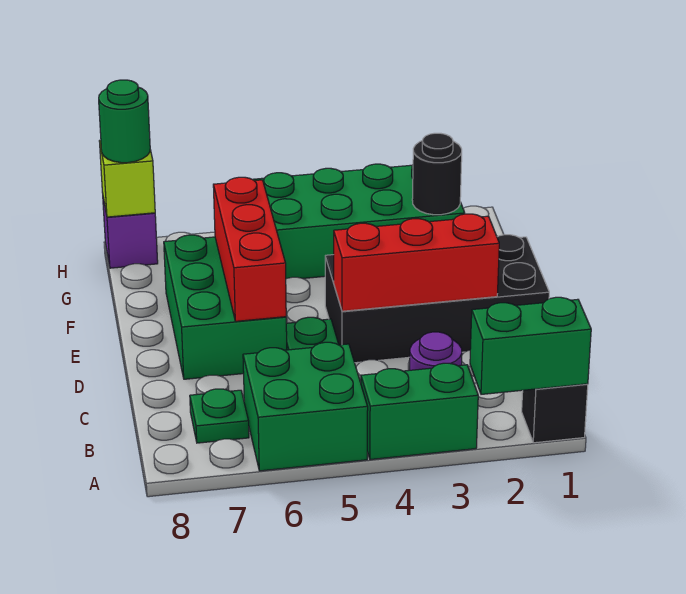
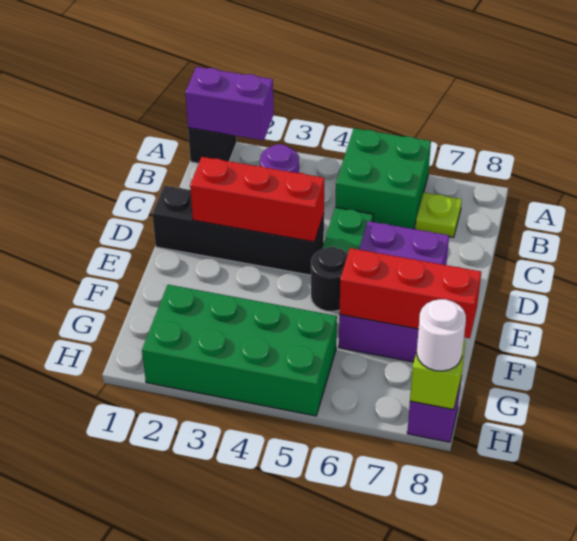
green brick A1:A2 level 2 -> purple brick A1:A2 level 2
green brick A3:A4 level 1 -> none
green plate B7 level 1 -> lime plate B7 level 1
black brick D1:E4 level 1 -> black brick D1:D4 level 1
green brick D6:F7 level 1 -> purple brick D6:F7 level 1
red brick D6:F6 level 2 -> red brick F6:F8 level 2
black round brick G2 level 2 -> black round brick E5 level 1
green round brick H8 level 3 -> white round brick H8 level 3

